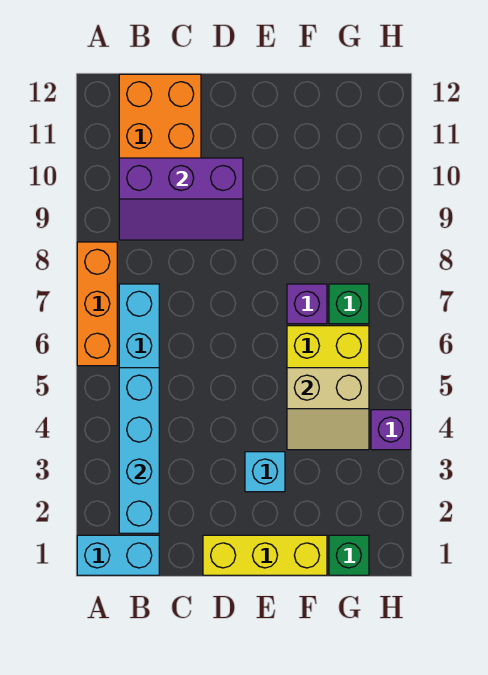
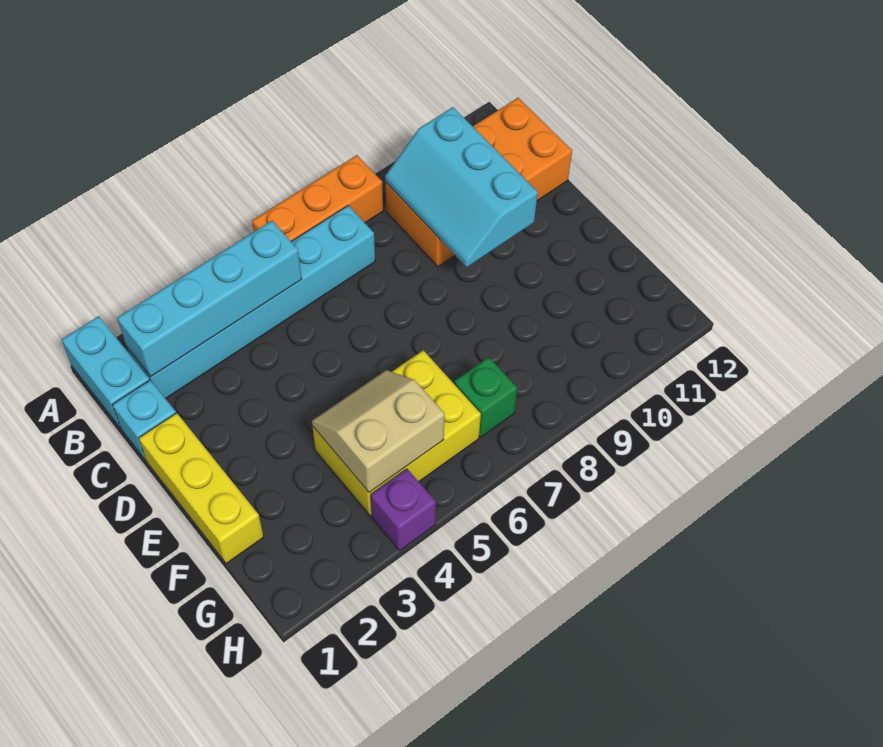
purple slope B9:D10 level 2 top 10 -> cyan slope B9:D10 level 2 top 10
cyan brick E3 level 1 -> cyan brick C1 level 1
tan slope F4:G5 level 2 top 5 -> tan slope F4:G5 level 2 top G
purple brick F7 level 1 -> none
green brick G1 level 1 -> none

